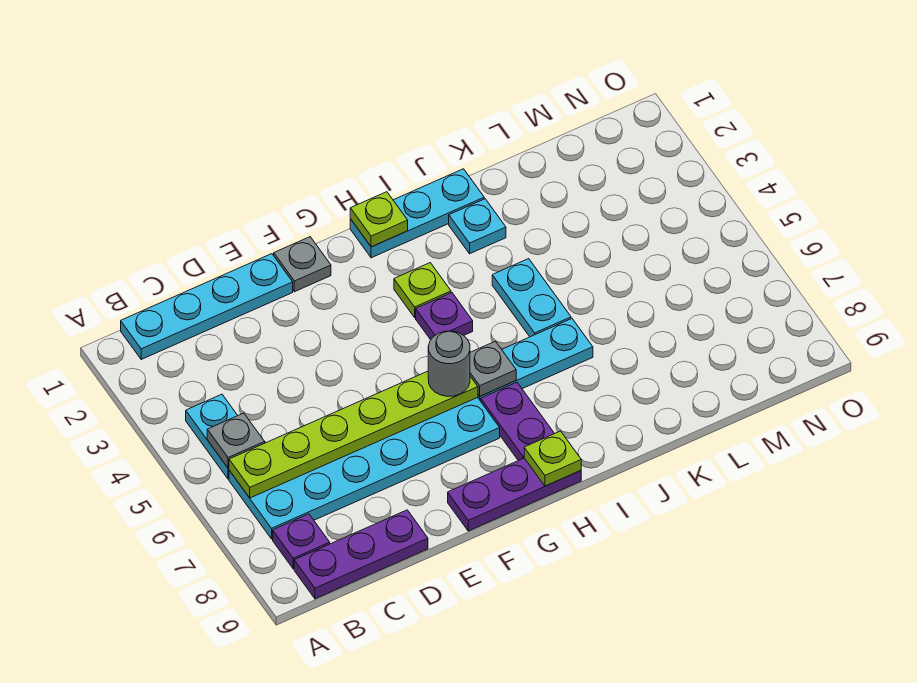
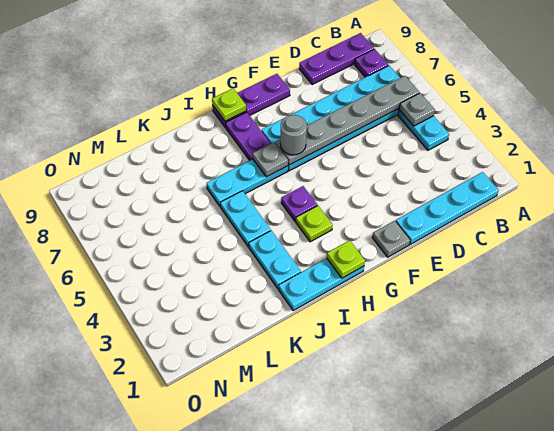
lime plate B6:G6 level 2 -> grey plate B6:G6 level 2
cyan plate J2 level 1 -> cyan plate J2:J3 level 1

